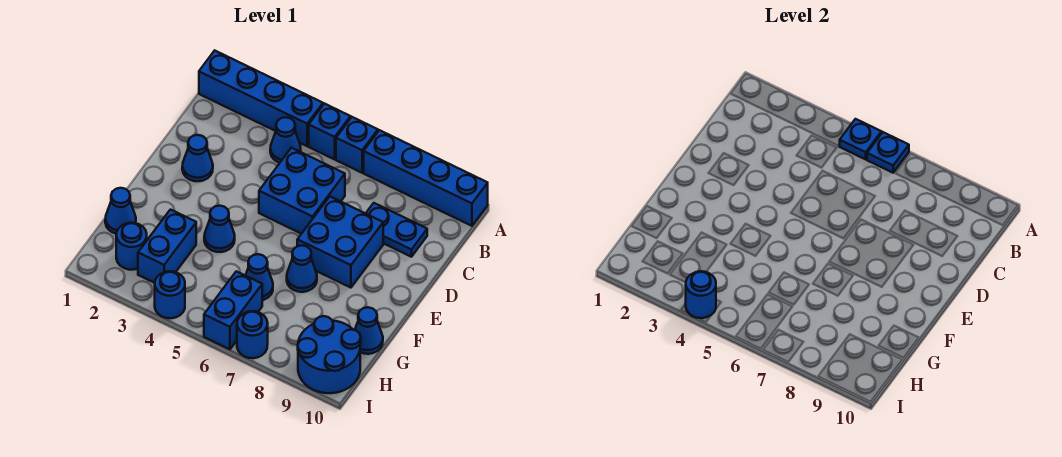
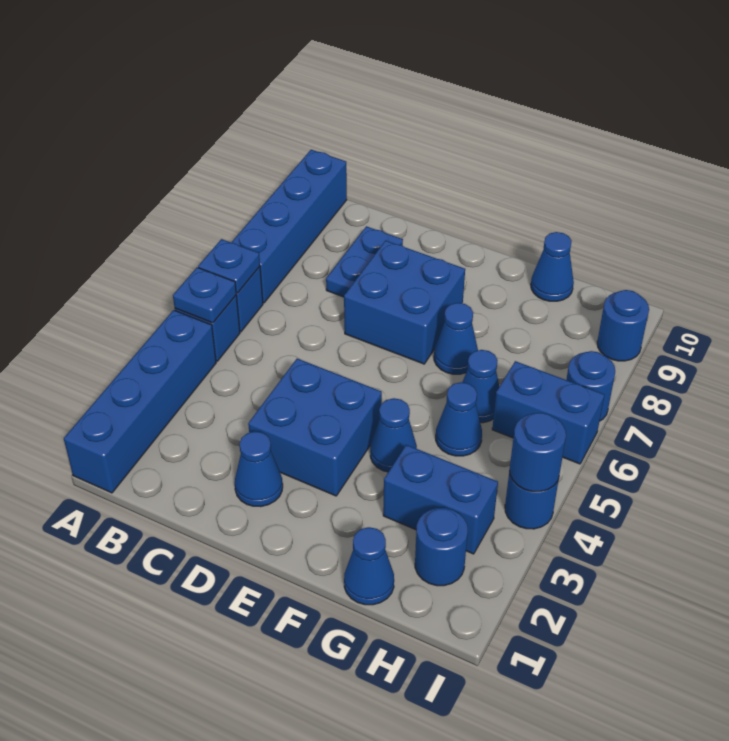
blue cone B4 level 1 -> blue cone G5 level 1
blue brick C5:D6 level 1 -> blue brick D3:E4 level 1
blue round brick H9:I10 level 1 -> blue round brick I9 level 1

